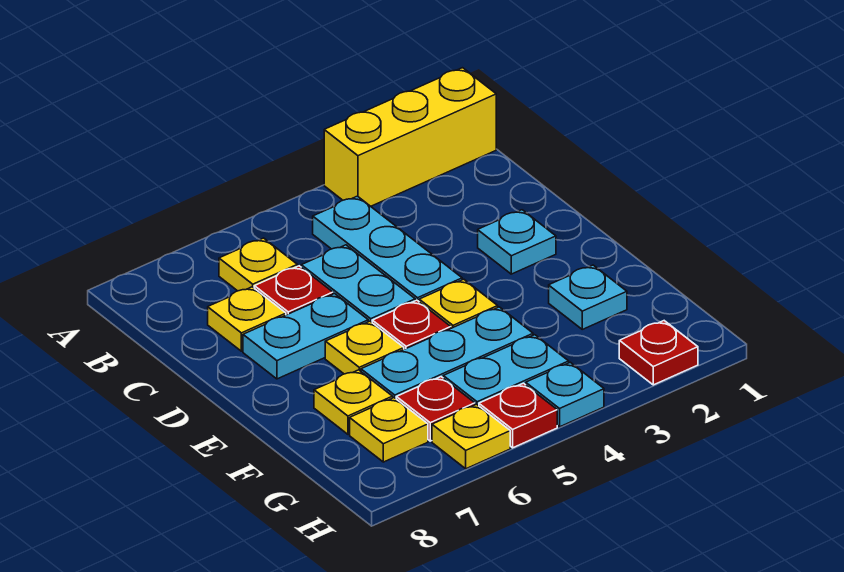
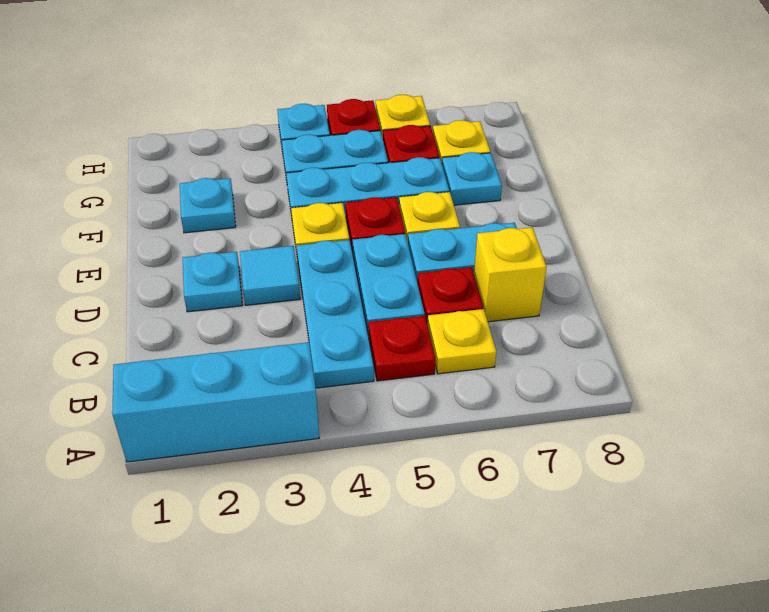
yellow brick A1:A3 level 1 -> cyan brick A1:A3 level 1
yellow plate C7 level 1 -> yellow brick C7 level 1
none -> cyan tile D3 level 1
yellow plate F7 level 1 -> cyan plate F7 level 1
red plate H2 level 1 -> red plate B5 level 1

